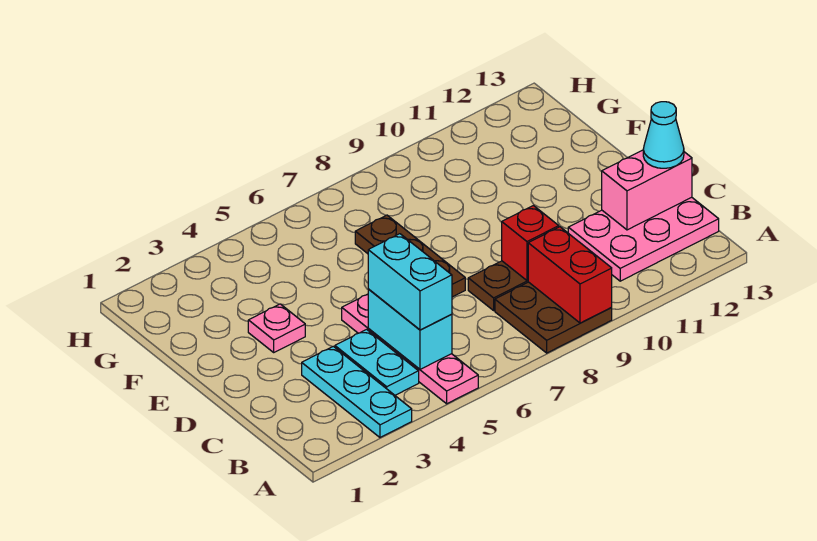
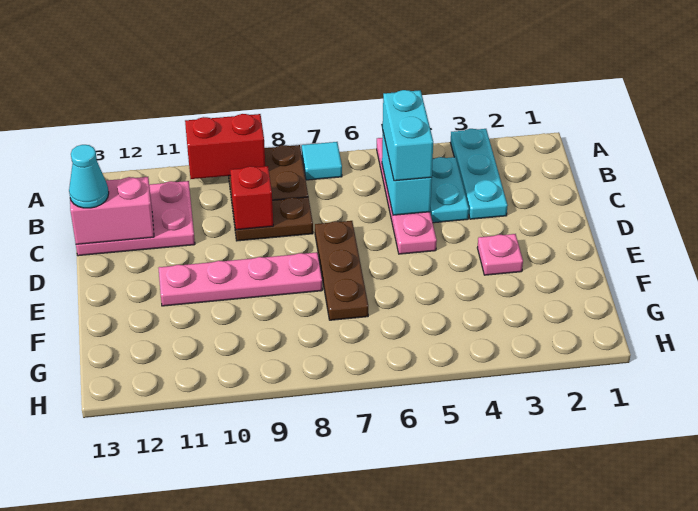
none -> cyan tile A7 level 1
red brick A9:B9 level 2 -> red brick A9:A10 level 2
none -> pink plate E8:E11 level 1

